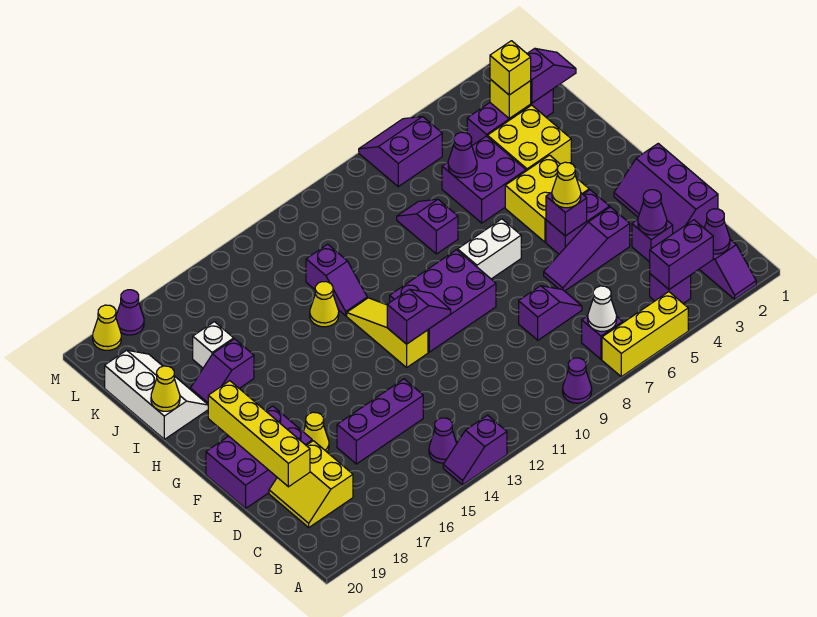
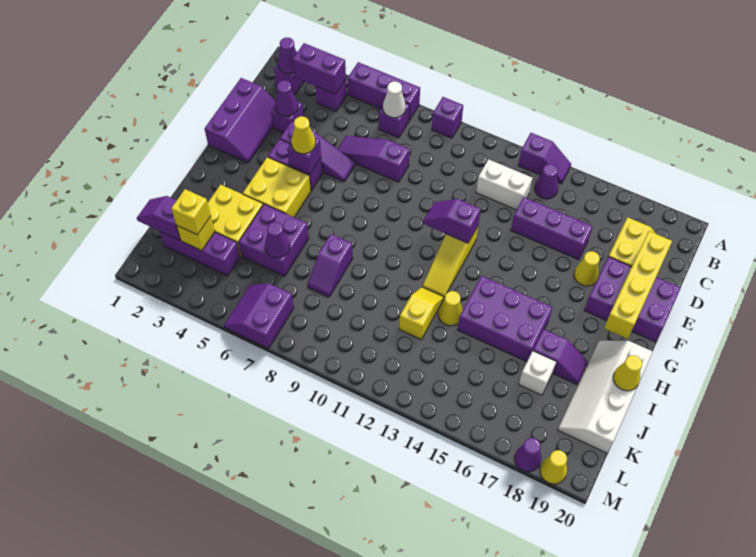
yellow brick A5:A7 level 1 -> purple brick A5:A7 level 1
purple cone A9 level 1 -> purple brick A9 level 1
purple slope D7:D8 level 1 top 8 -> purple slope D6:D8 level 1 top 8
purple brick F9:G11 level 1 -> purple brick H14:I16 level 1
white brick G7:G8 level 1 -> white brick C12:C13 level 1
purple slope I12:J12 level 1 top J -> yellow slope I12:J12 level 1 top J
white slope I19:K20 level 1 top 20 -> white slope H19:K20 level 1 top 20
purple slope L6:M7 level 1 top L -> purple slope L6:M7 level 1 top 7

